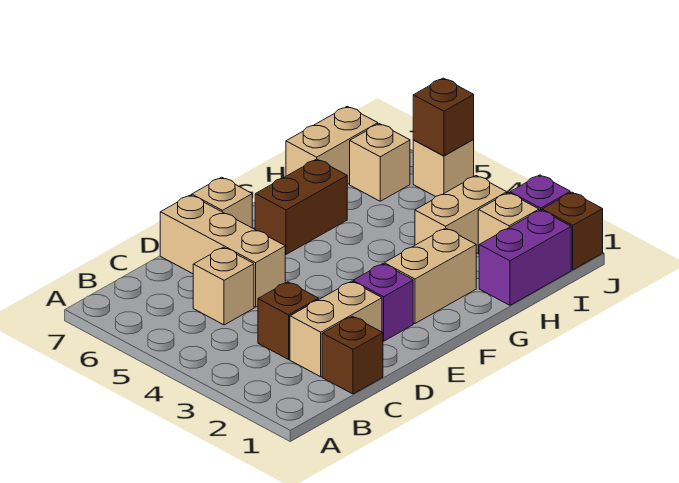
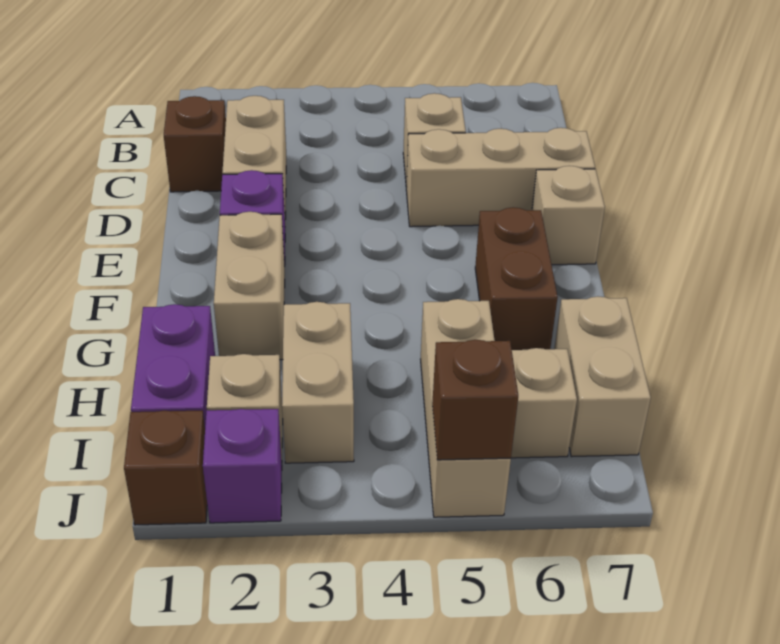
brown brick C3 level 1 -> none
tan brick J5 level 1 -> tan brick H5:J5 level 1

